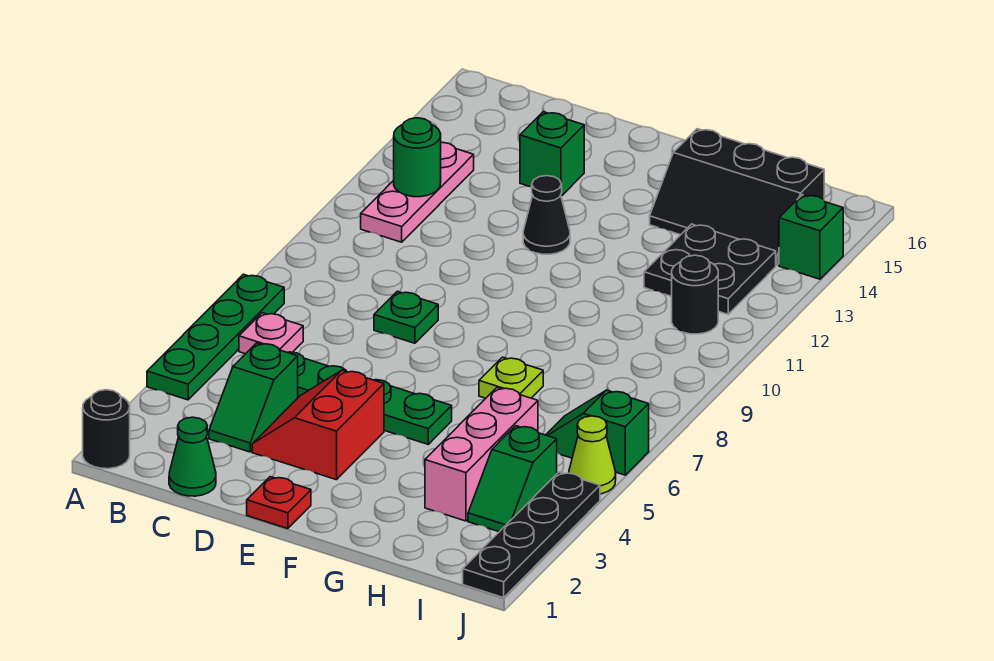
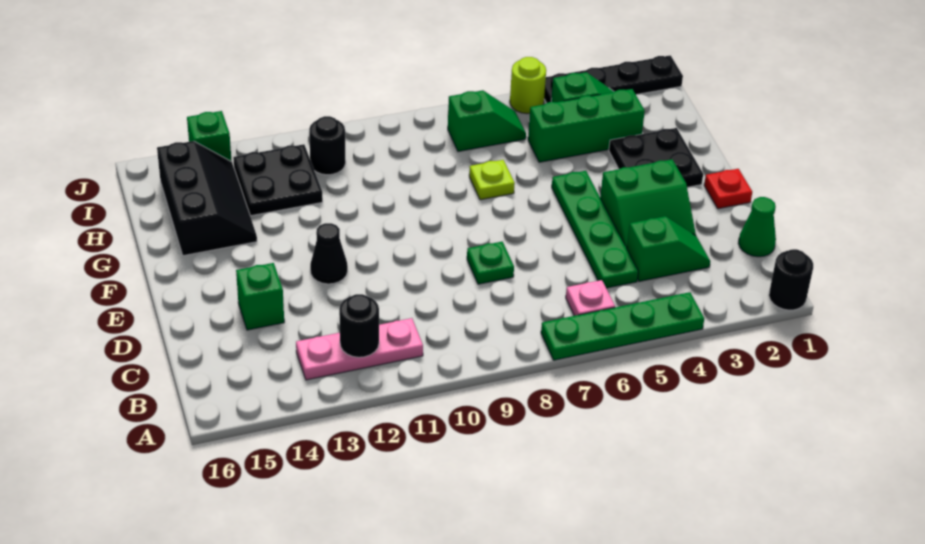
green round brick B12 level 2 -> black round brick B12 level 2
red slope D3:E4 level 1 top E -> green slope D3:E4 level 1 top E
none -> black plate F2:G3 level 1
pink brick H3:H5 level 1 -> green brick H3:H5 level 1
green slope I6:J6 level 1 top J -> green slope I6:I7 level 1 top 7
lime cone J5 level 1 -> lime round brick J5 level 1

